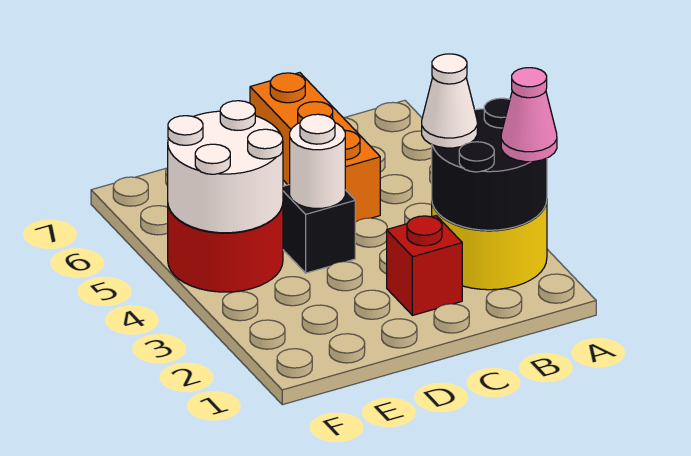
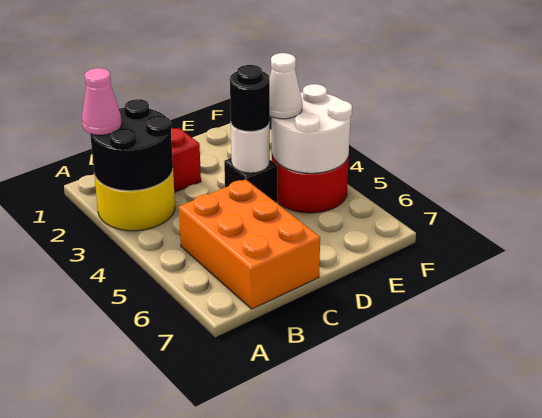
white cone B3 level 3 -> white cone E4 level 3
orange brick C5:C7 level 1 -> orange brick B5:C7 level 1
none -> black round brick D4 level 3

